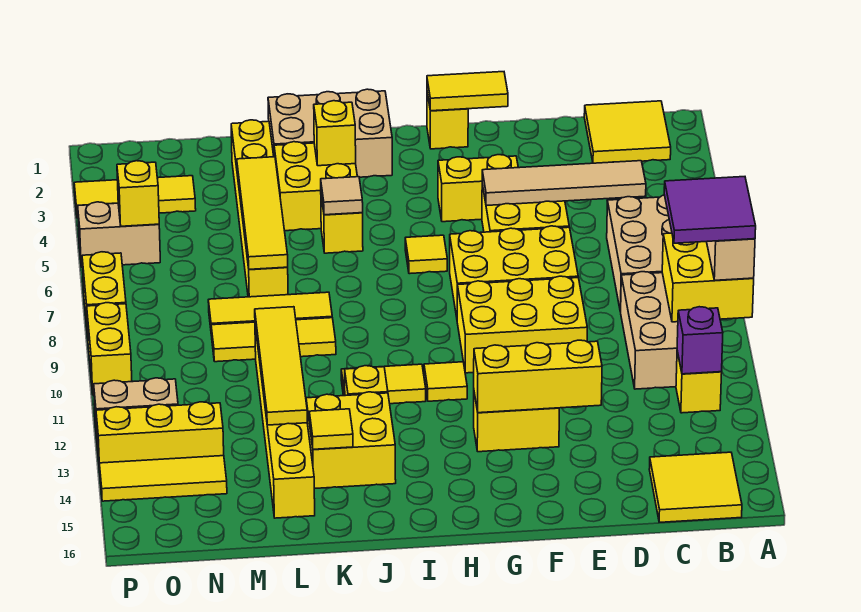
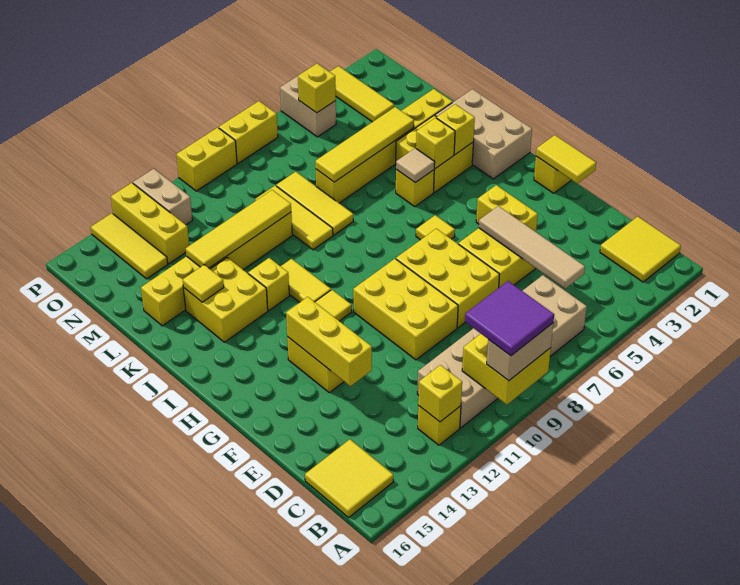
purple brick B12 level 2 -> yellow brick B12 level 2
none -> yellow brick J4 level 2

